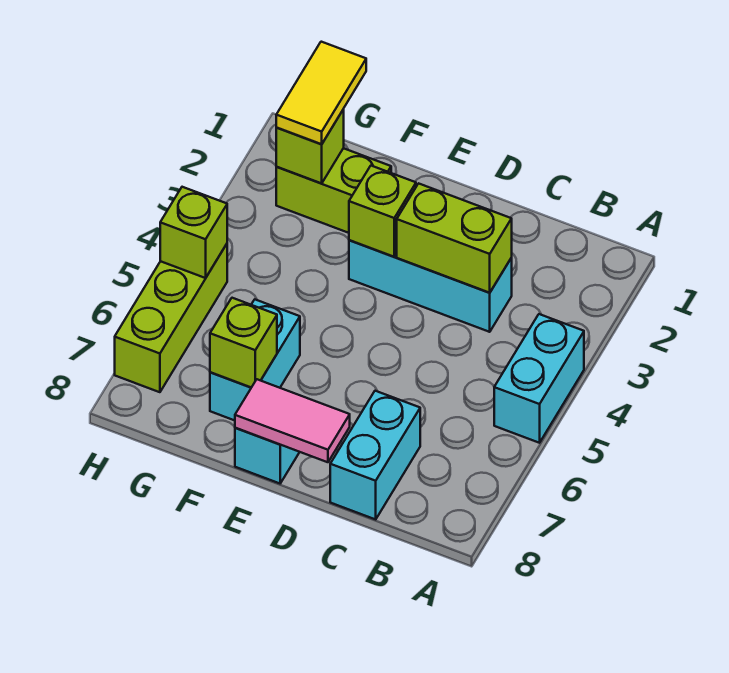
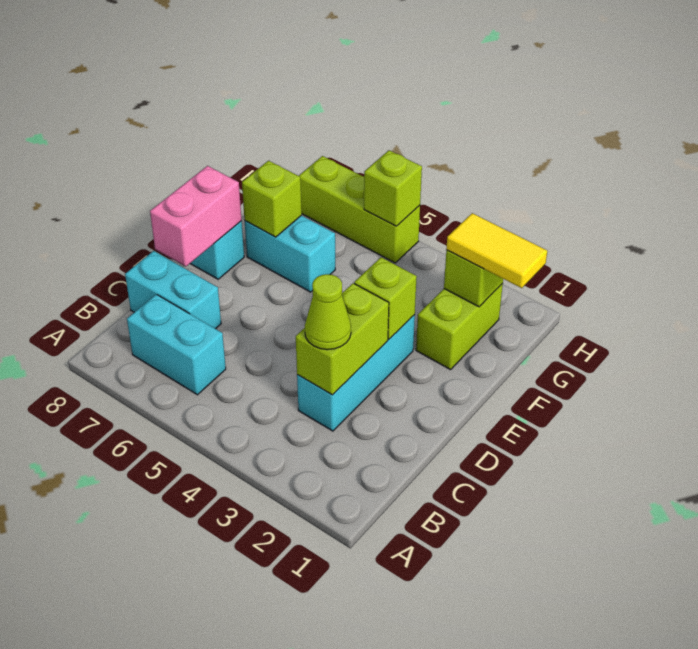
cyan brick A4:A5 level 1 -> cyan brick B6:B7 level 1
none -> lime cone C3 level 3
pink tile D8:E8 level 2 -> pink brick D8:E8 level 2

